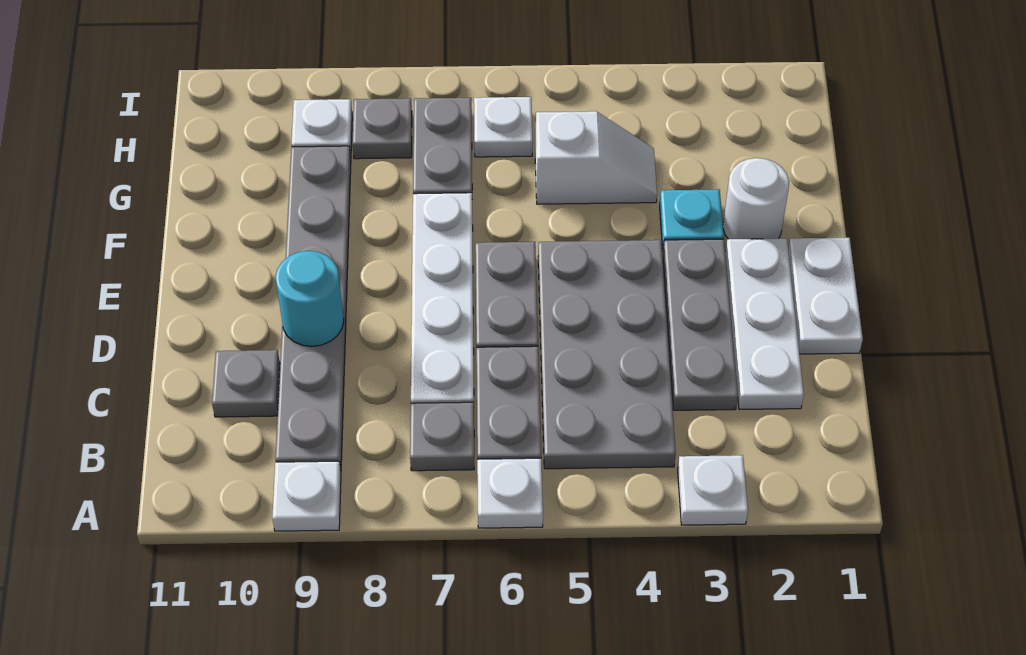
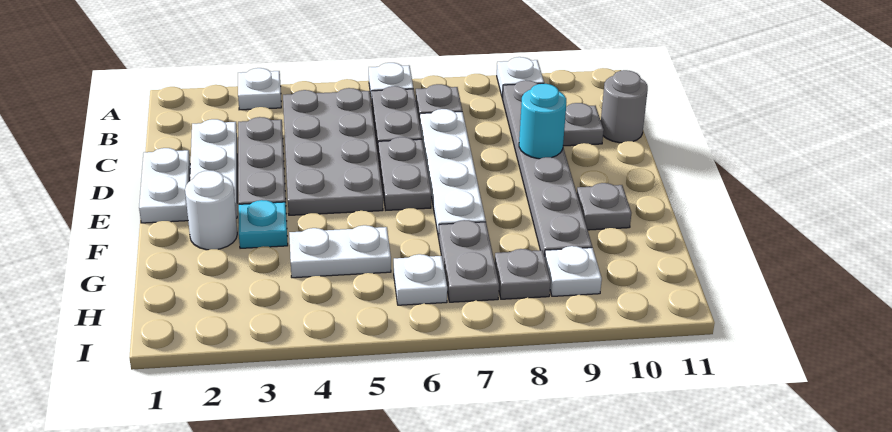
none -> grey round brick C11 level 1
none -> grey plate F10 level 1
white slope G4:G5 level 1 top 5 -> white plate G4:G5 level 1

